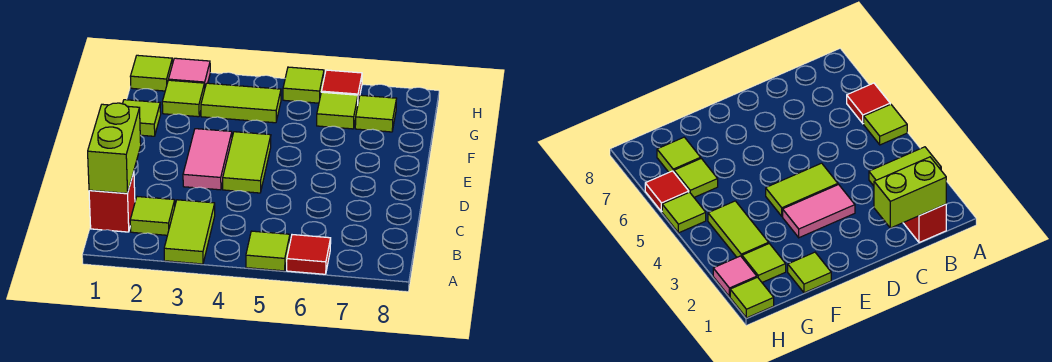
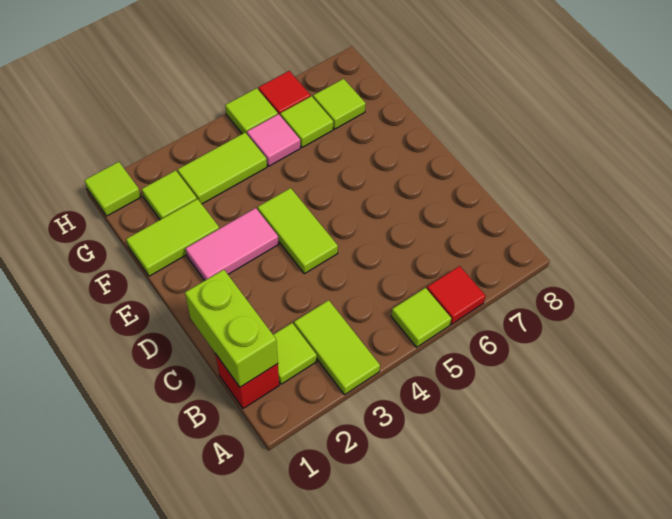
pink tile D3:E3 level 1 -> pink tile E2:E3 level 1
lime tile F1 level 1 -> lime tile F1:F2 level 1
pink tile H2 level 1 -> pink tile G5 level 1

